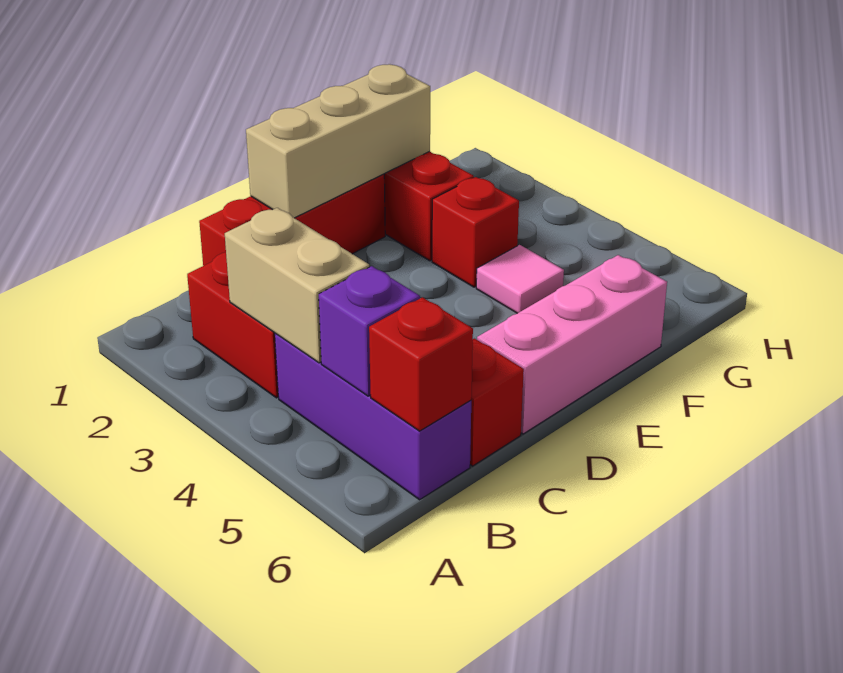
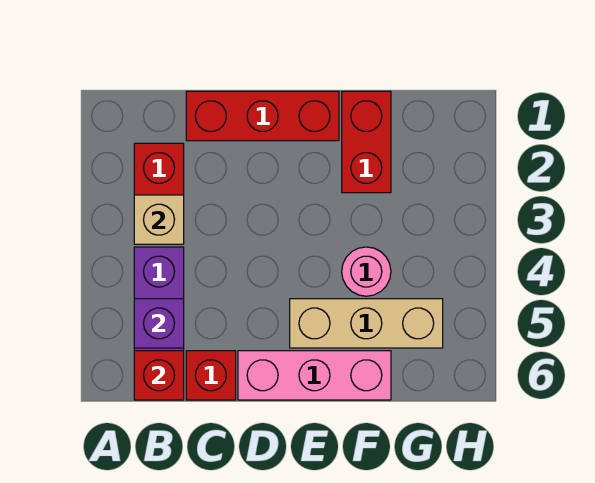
tan brick B3:B4 level 2 -> tan brick B3 level 2
tan brick D1:F1 level 2 -> tan brick E5:G5 level 1
red brick F3 level 1 -> none
pink tile F4 level 1 -> pink round brick F4 level 1

